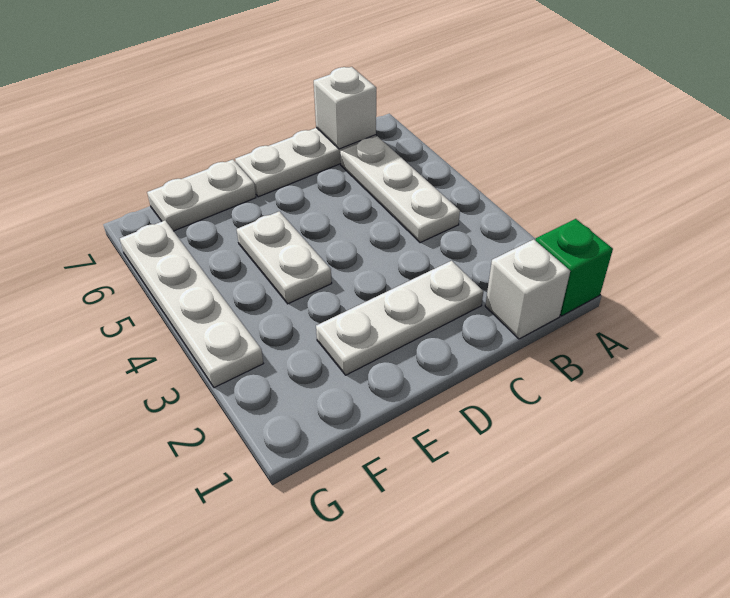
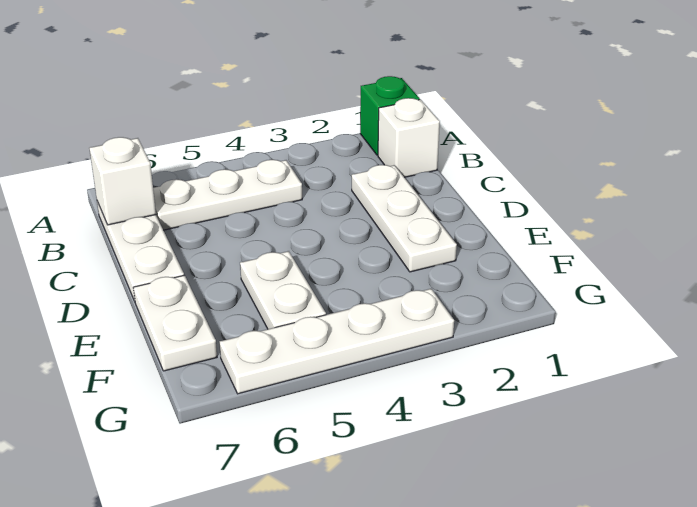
white plate E4:E5 level 1 -> white plate E5:F5 level 1

